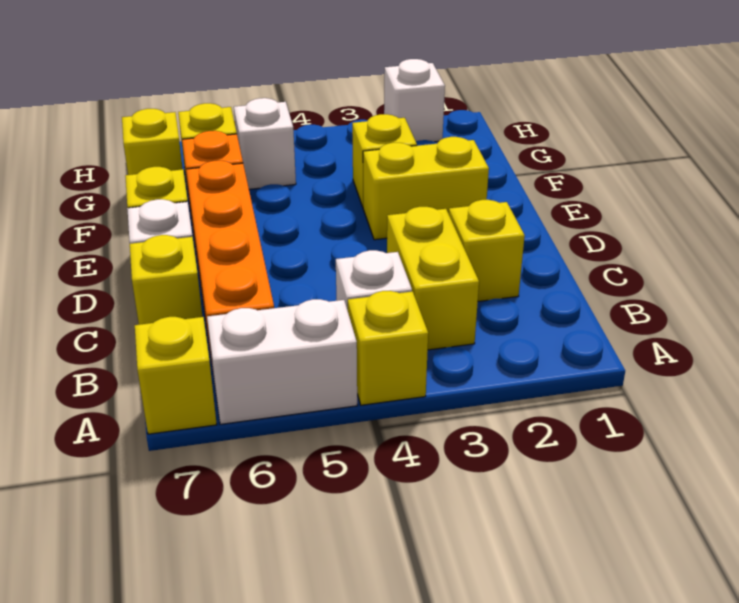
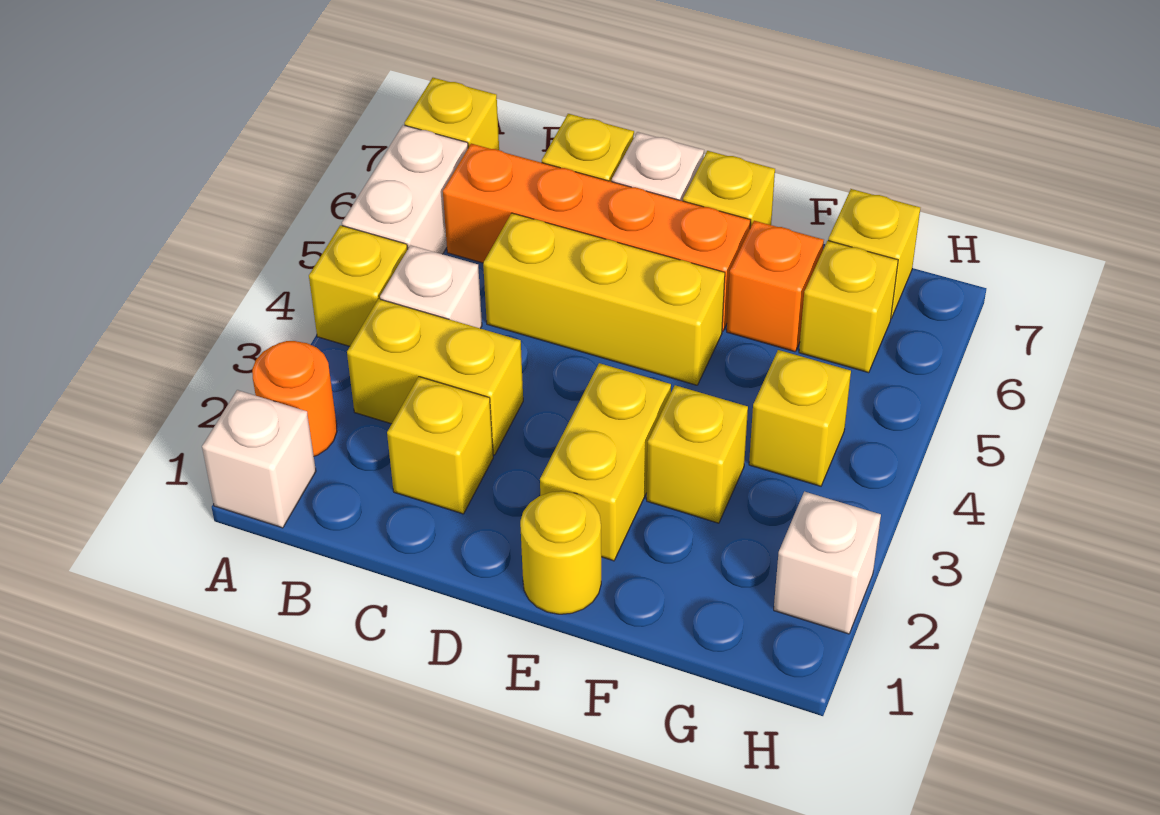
none -> orange round brick A2 level 1
none -> yellow brick C5:E5 level 1
none -> yellow round brick E1 level 1
none -> yellow brick G4 level 1
white brick G5 level 1 -> white brick A1 level 1

